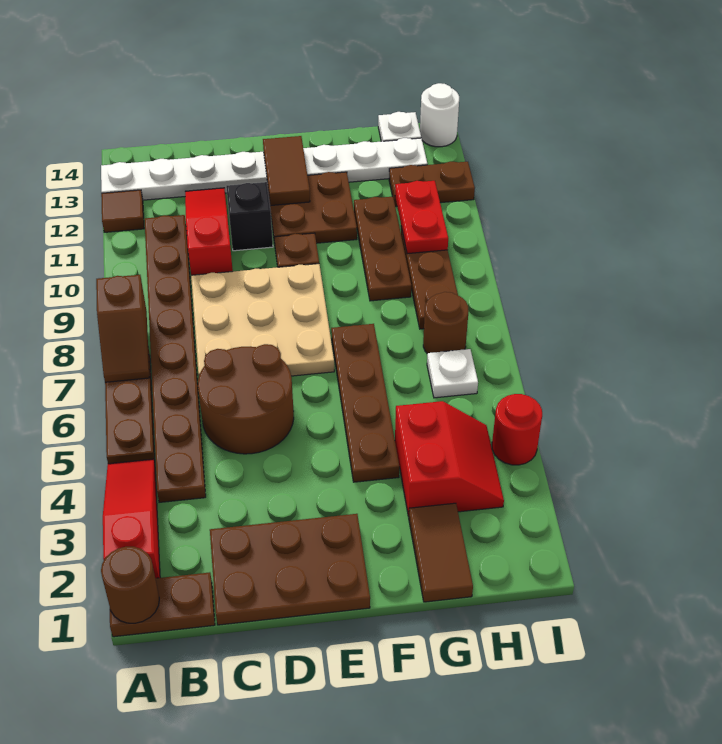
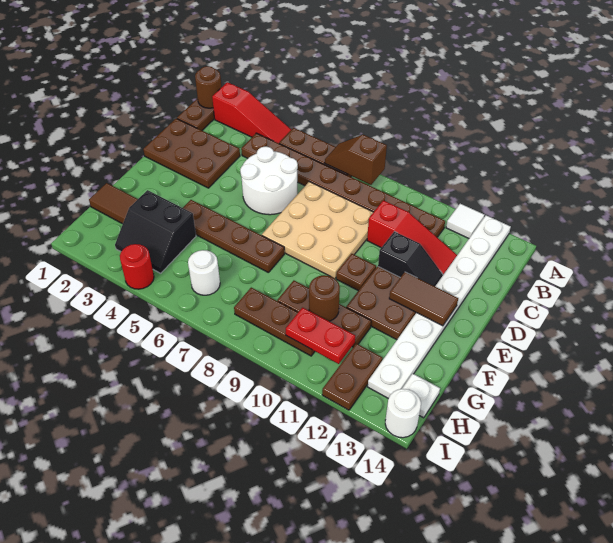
brown tile A12 level 1 -> white tile A12 level 1
brown plate C1:E2 level 1 -> brown plate C1:D3 level 1
brown round brick C5:D6 level 1 -> white round brick C5:D6 level 1
red slope G3:H4 level 1 top G -> black slope G3:H4 level 1 top G
white plate H6 level 1 -> white round brick H6 level 1
brown round brick H7 level 1 -> brown round brick G10 level 2

